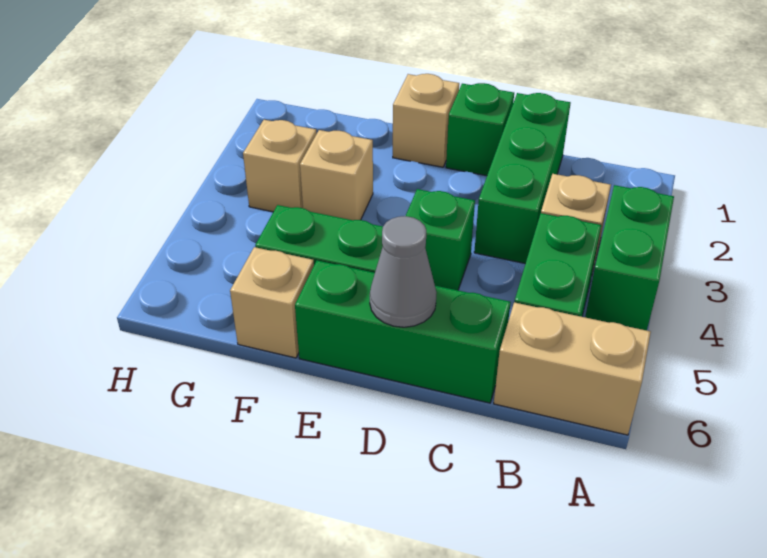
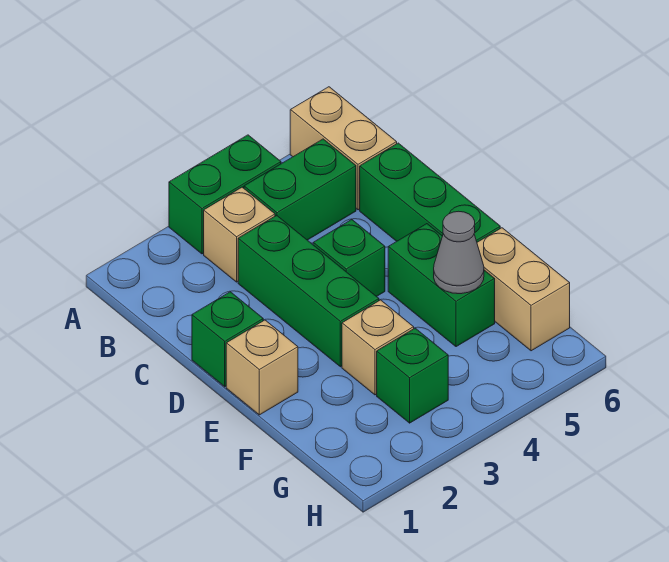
green brick C1:C3 level 1 -> green brick C3:E3 level 1
grey cone D6 level 2 -> grey cone F5 level 2
tan brick F6 level 1 -> tan brick F6:G6 level 1
tan brick G3 level 1 -> green brick G3 level 1

